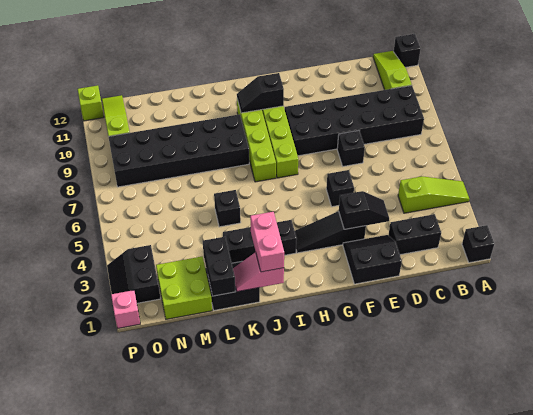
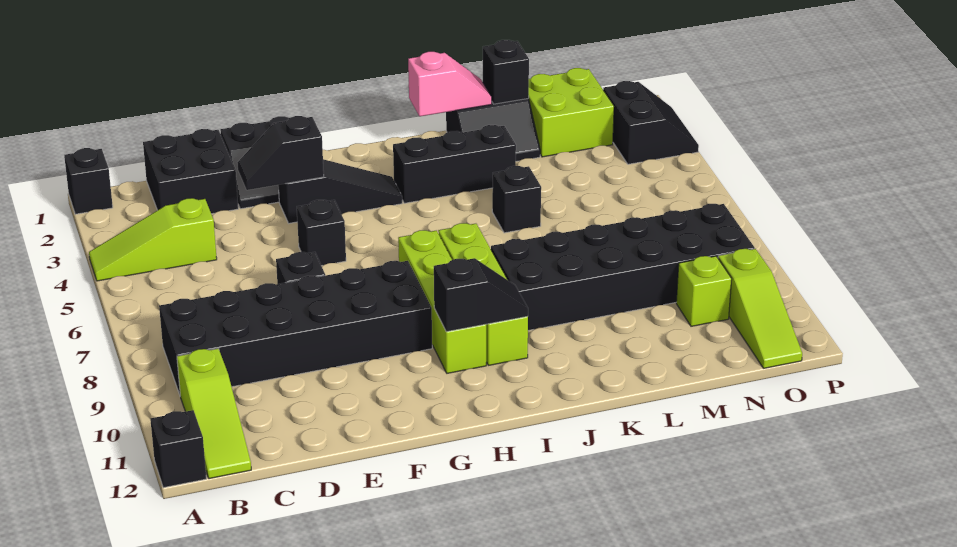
black brick C2:D2 level 1 -> black brick C1:D2 level 1
pink brick J1:J2 level 3 -> none
black brick L1:L2 level 2 -> black brick L1 level 2
pink brick P1 level 1 -> none
lime brick P12 level 1 -> lime brick N10 level 1

